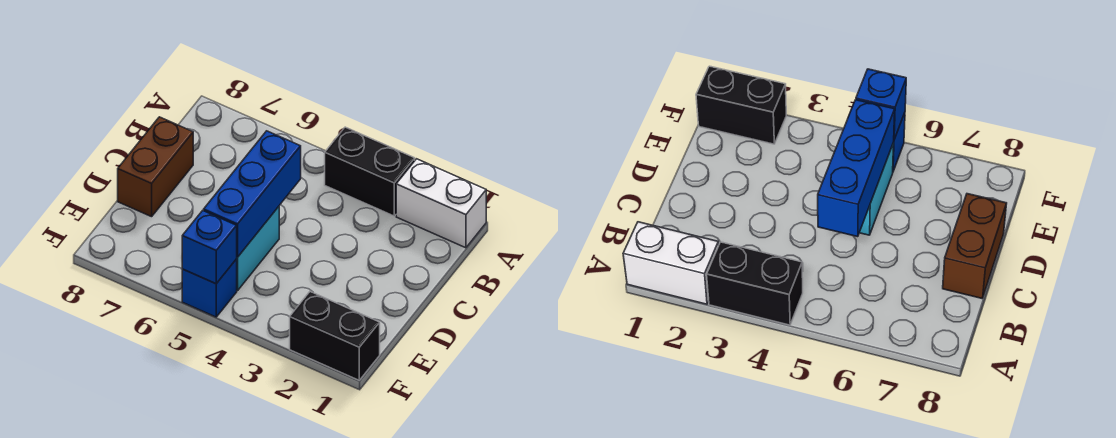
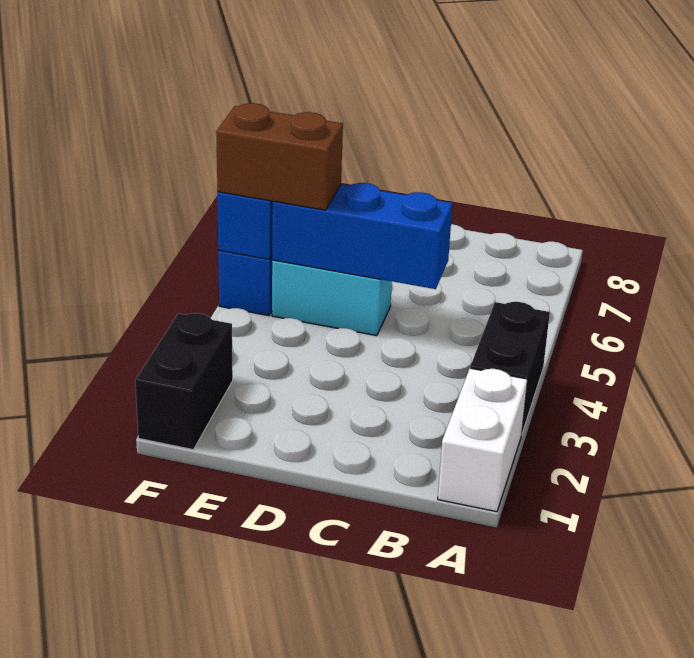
brown brick C8:D8 level 1 -> brown brick E5:F5 level 3

